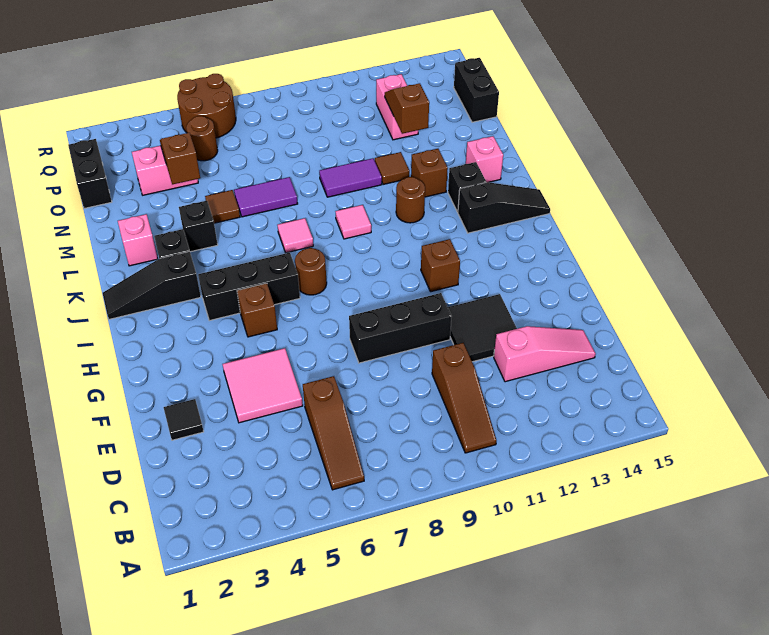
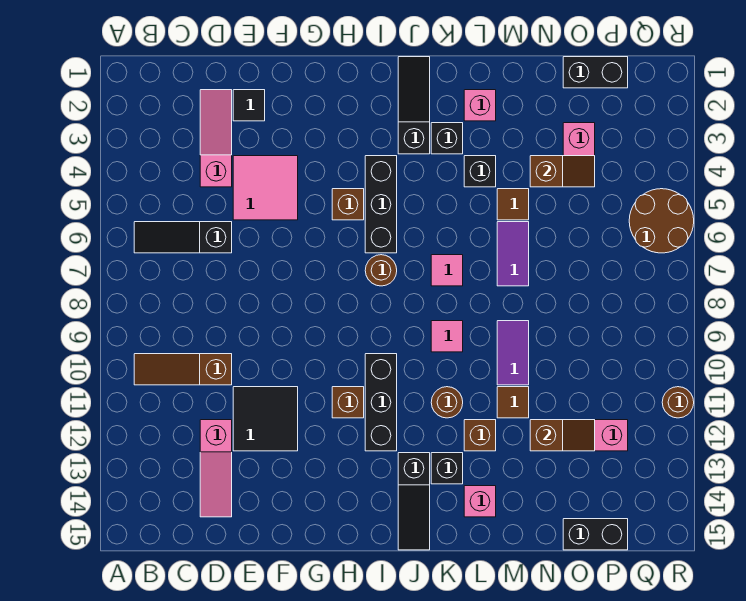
brown slope B6:D6 level 1 top D -> black slope B6:D6 level 1 top D
none -> pink slope D2:D4 level 1 top 4
black brick F8:F10 level 1 -> black brick I10:I12 level 1
brown round brick P5 level 1 -> brown round brick R11 level 1

